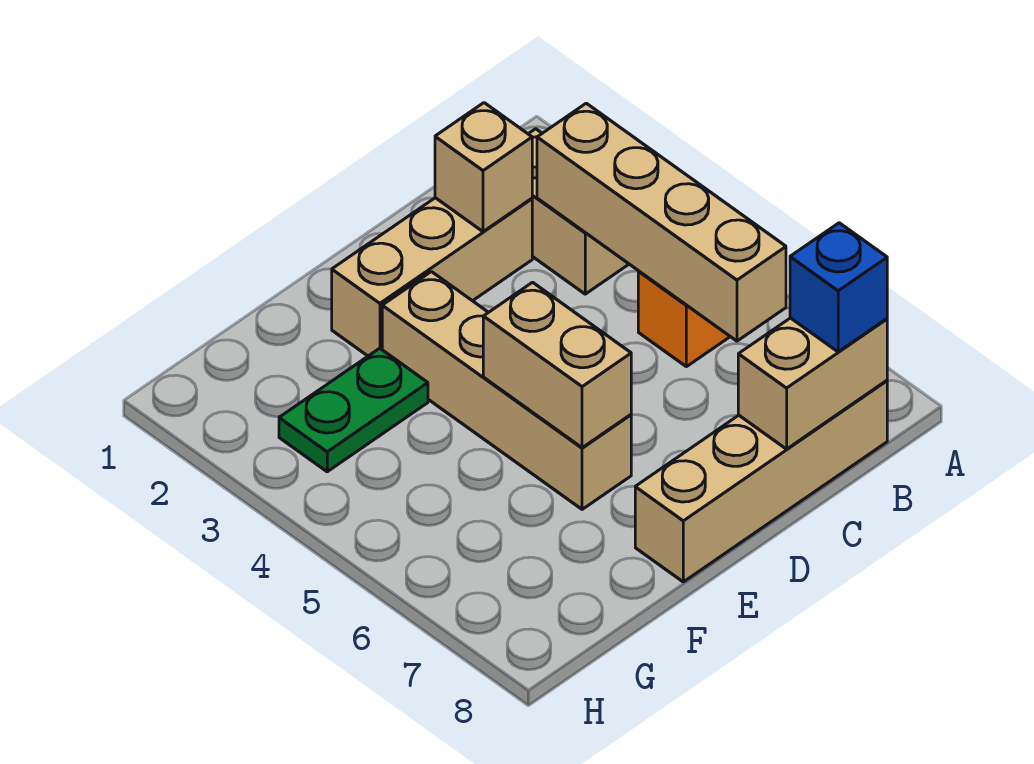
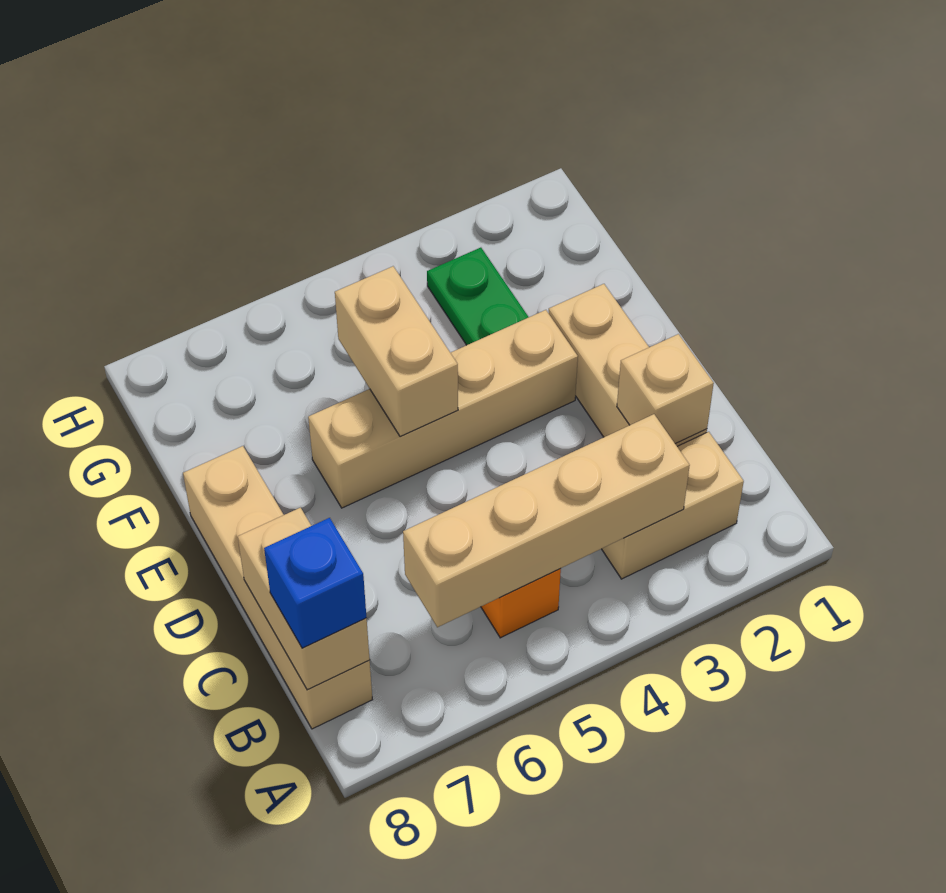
tan brick E5:E6 level 2 -> tan brick E5:F5 level 2

